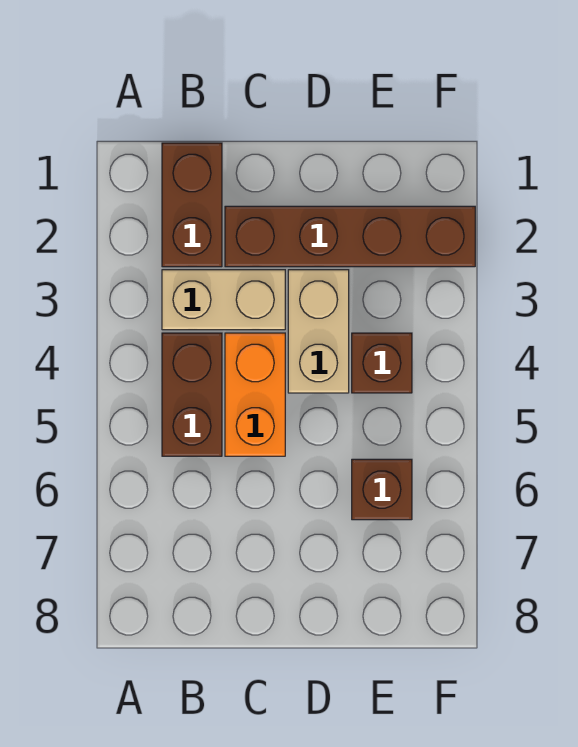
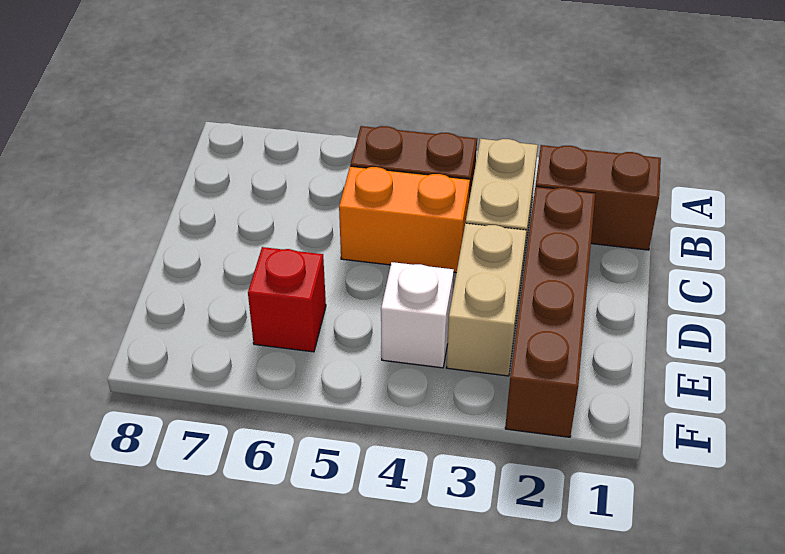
tan brick D3:D4 level 1 -> tan brick D3:E3 level 1
brown brick E4 level 1 -> white brick E4 level 1
brown brick E6 level 1 -> red brick E6 level 1

